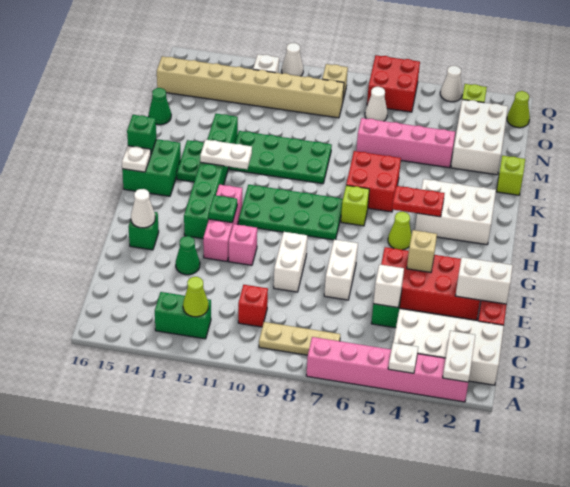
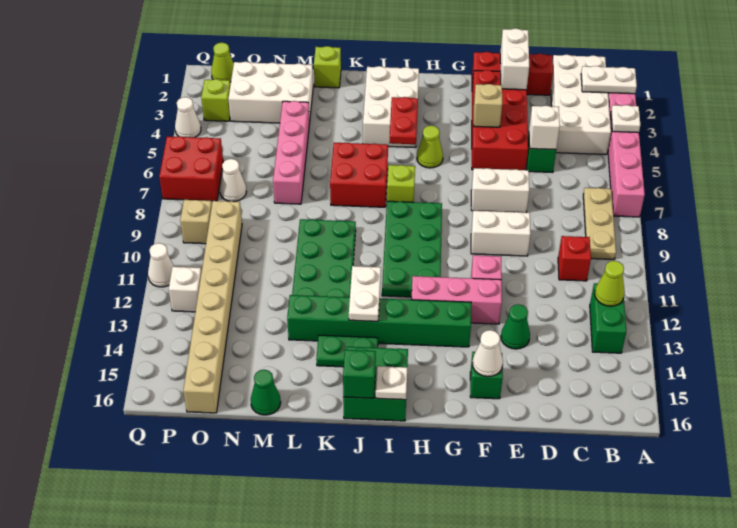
green plate G12 level 2 -> none

